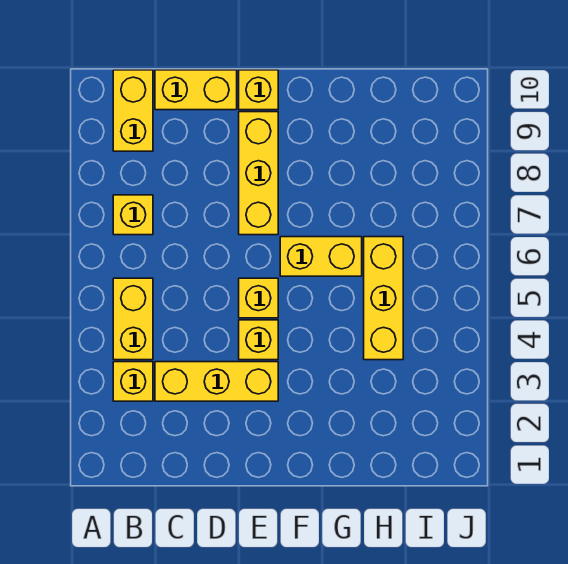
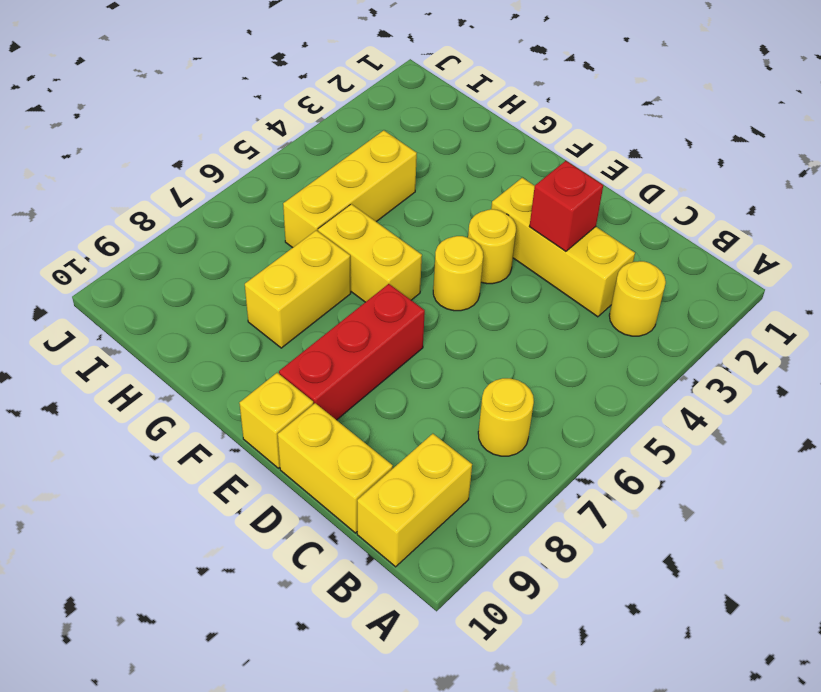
yellow brick B3 level 1 -> yellow round brick B3 level 1
yellow brick B4:B5 level 1 -> yellow brick G7:G8 level 1
yellow brick B7 level 1 -> yellow round brick B7 level 1
none -> red brick D3 level 2
yellow brick E4 level 1 -> yellow round brick E4 level 1
yellow brick E5 level 1 -> yellow round brick E5 level 1
yellow brick E7:E9 level 1 -> red brick E7:E9 level 1

